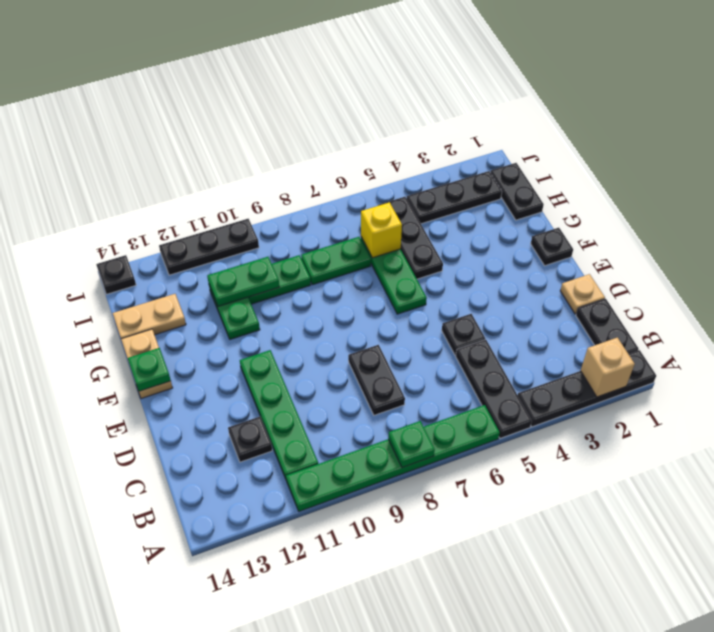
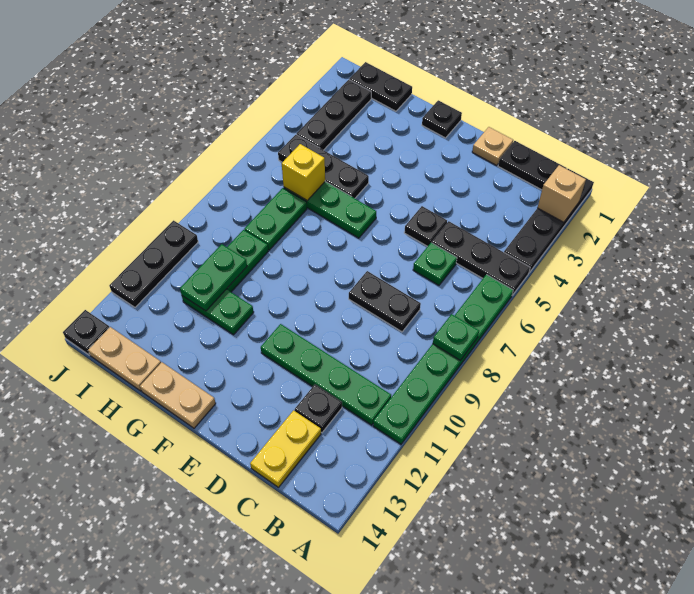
none -> yellow plate C13:C14 level 1
green plate F14 level 2 -> green plate C6 level 1
tan plate H13:H14 level 1 -> tan plate H14:I14 level 1

